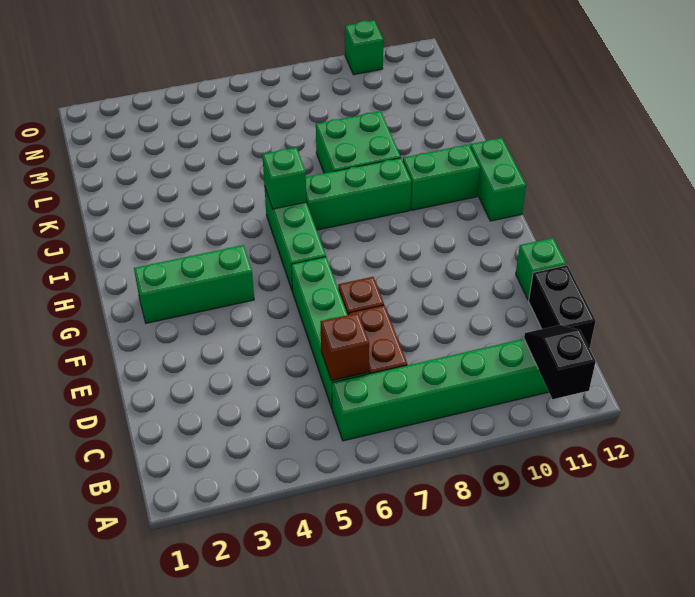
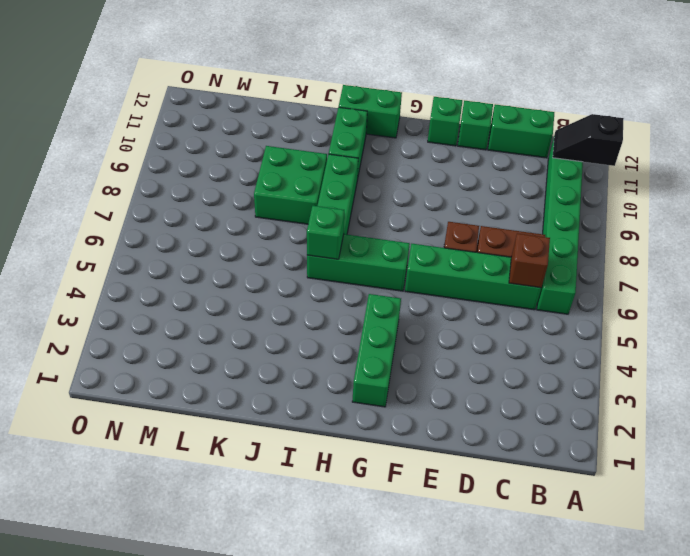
black brick C12:D12 level 1 -> green brick C12:D12 level 1
green brick O10 level 1 -> green brick F12 level 1

